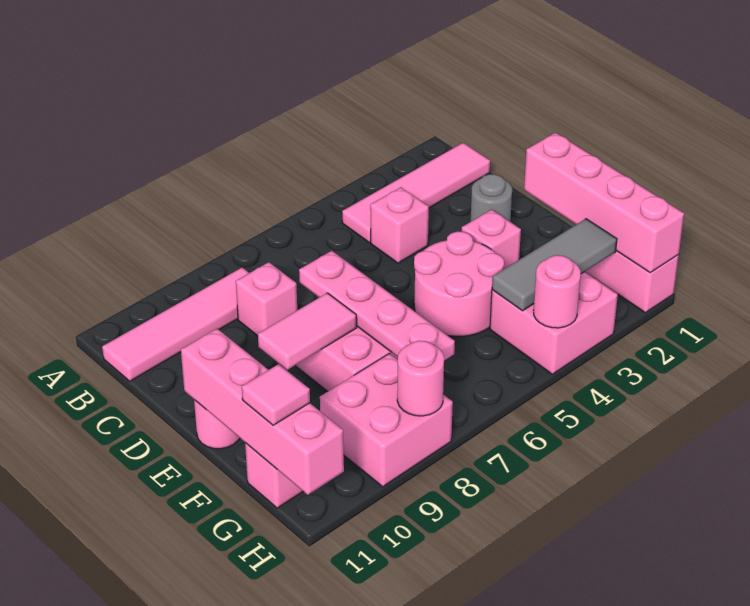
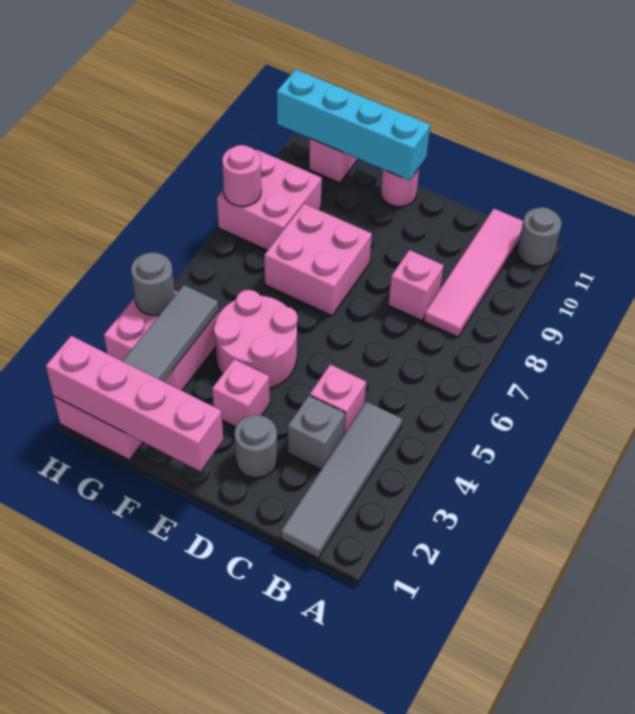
none -> grey round brick A11 level 1
pink tile B1:B4 level 1 -> grey tile B1:B4 level 1
none -> grey brick C3 level 1
pink plate D7:G7 level 2 -> none
pink tile E8:E9 level 2 -> none
pink brick E11:H11 level 2 -> cyan brick E11:H11 level 2
pink tile G11 level 3 -> none
pink round brick H4 level 2 -> grey round brick H4 level 2

